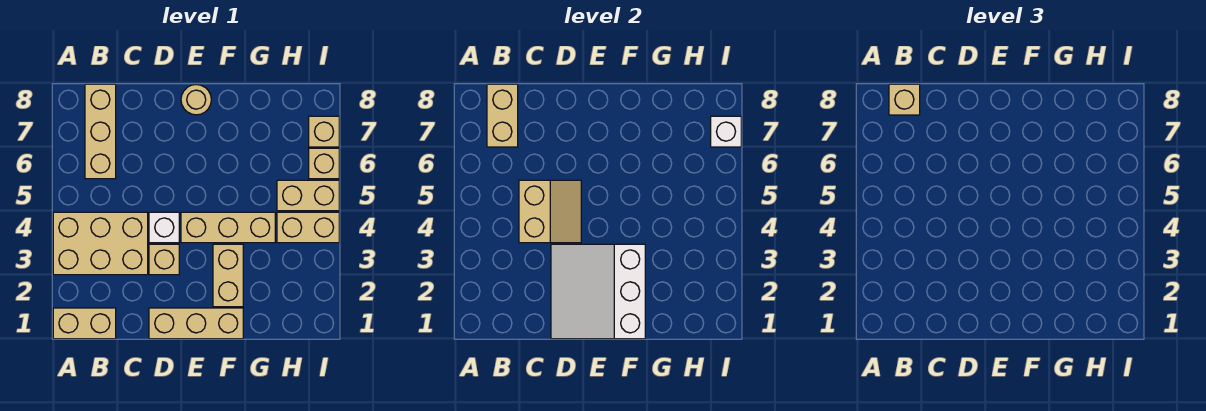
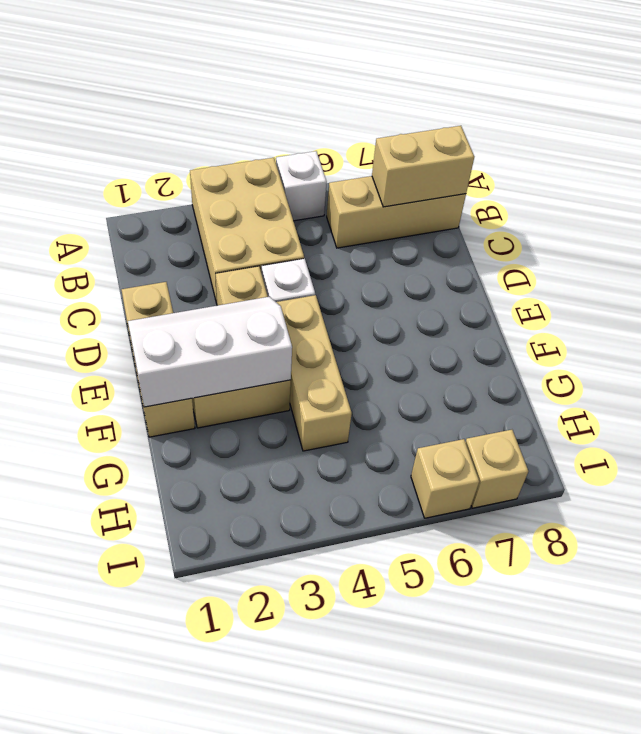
tan brick A1:B1 level 1 -> none
tan brick B8 level 3 -> none
tan slope C4:D5 level 2 top C -> none
white slope D1:F3 level 2 top F -> white slope E1:F3 level 2 top F
tan round brick E8 level 1 -> none
tan brick H4:I4 level 1 -> none
tan brick H5:I5 level 1 -> none
white brick I7 level 2 -> white brick A5 level 1

